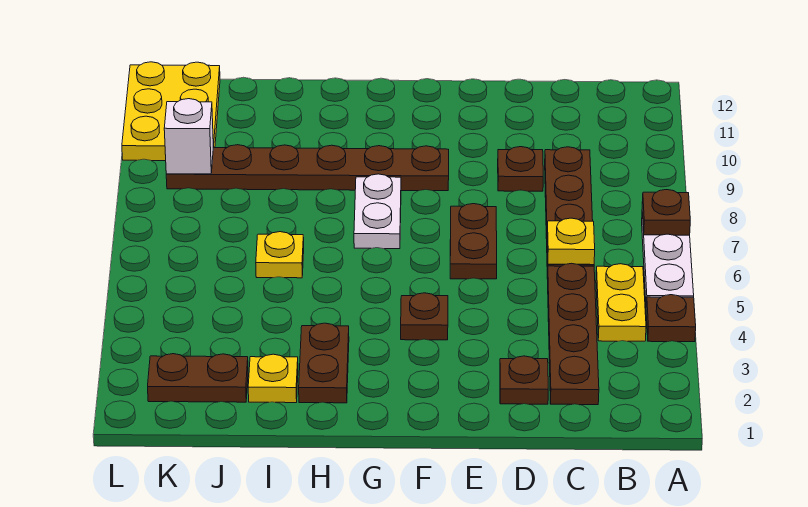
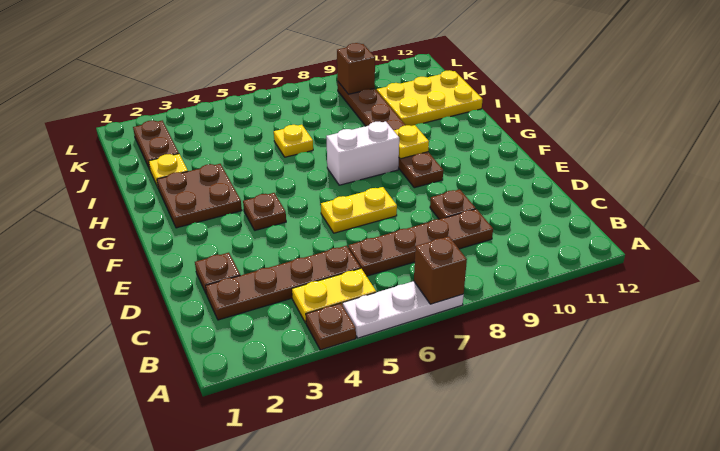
brown plate A7 level 2 -> brown brick A7 level 2
yellow plate C6 level 2 -> yellow plate G9 level 2
brown plate E6:E7 level 1 -> yellow plate E6:E7 level 1
white plate G7:G8 level 1 -> white brick G7:G8 level 1
brown plate H2:H3 level 1 -> brown plate G2:H3 level 1
white brick K9 level 2 -> brown brick K9 level 2
yellow plate K10:L12 level 1 -> yellow plate I10:J12 level 1

